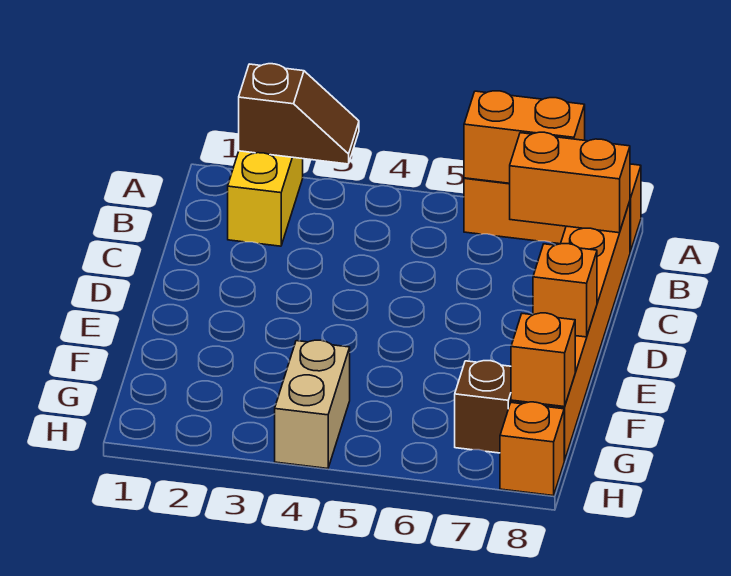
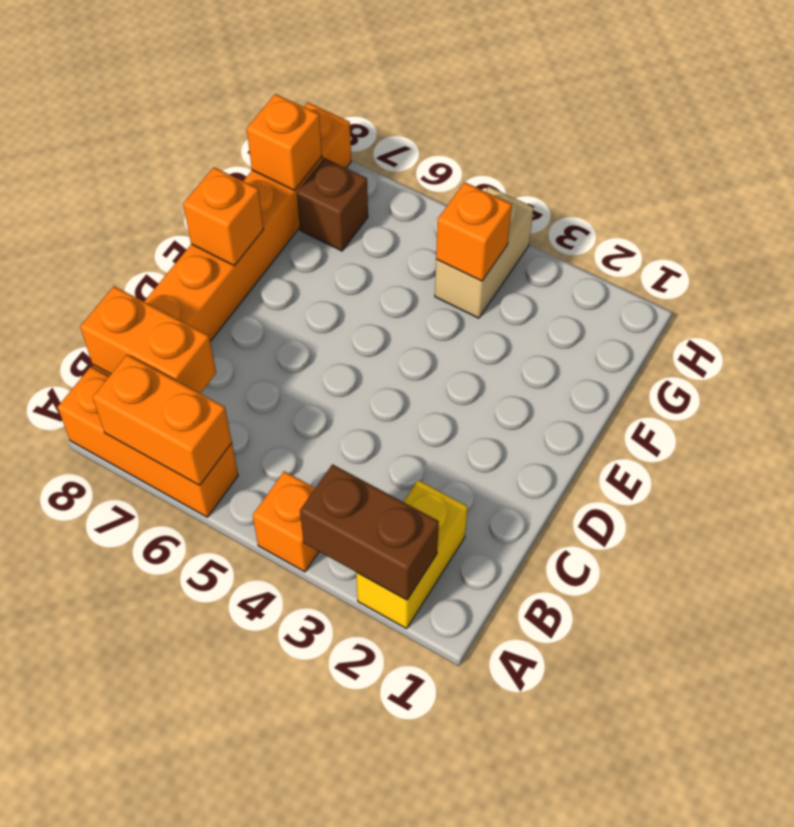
brown slope A2:A3 level 2 top 2 -> brown brick A2:A3 level 2
none -> orange brick A4 level 1
none -> orange brick G4 level 2

